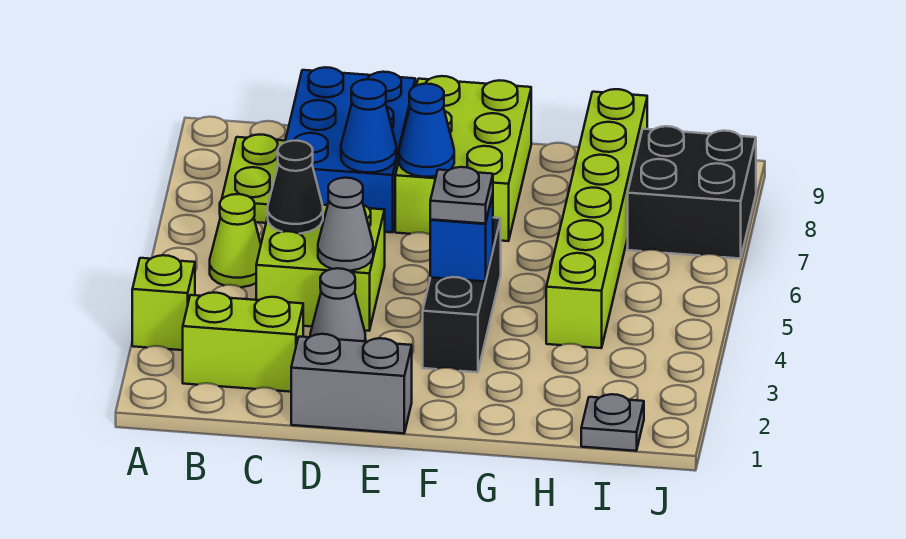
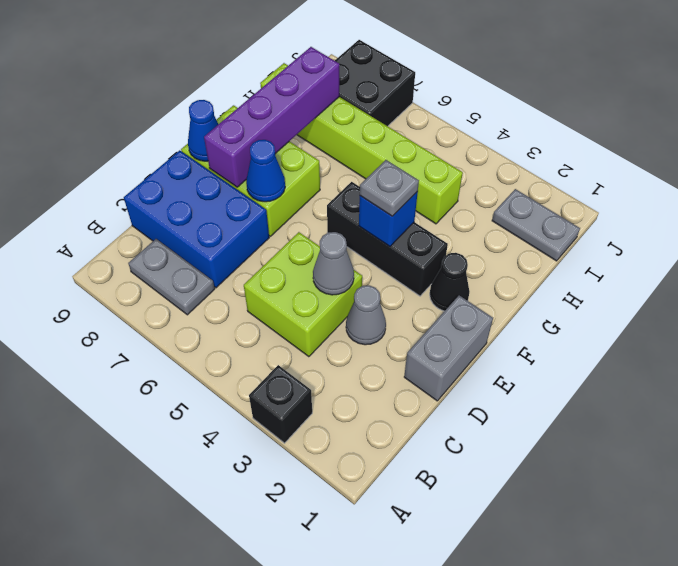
lime brick A3 level 1 -> black brick A3 level 1
lime brick B2:C2 level 1 -> none
lime cone B5 level 1 -> none
lime plate B7:B8 level 1 -> grey plate B7:B8 level 1
black cone C5 level 2 -> black cone F2 level 1
blue cone D7 level 2 -> blue cone E9 level 2
none -> purple brick E8:H8 level 2
grey plate I1 level 1 -> grey plate I1:I2 level 1

